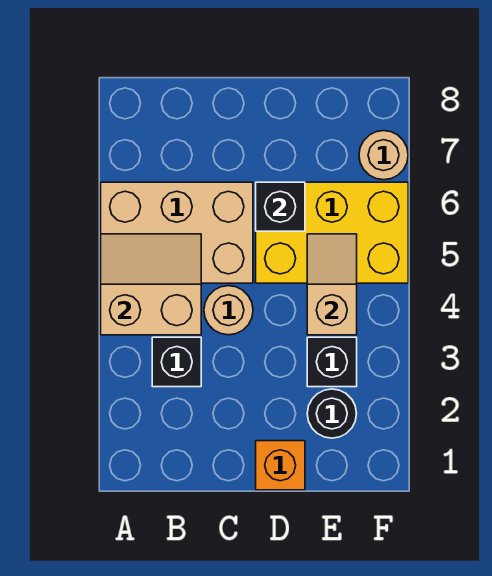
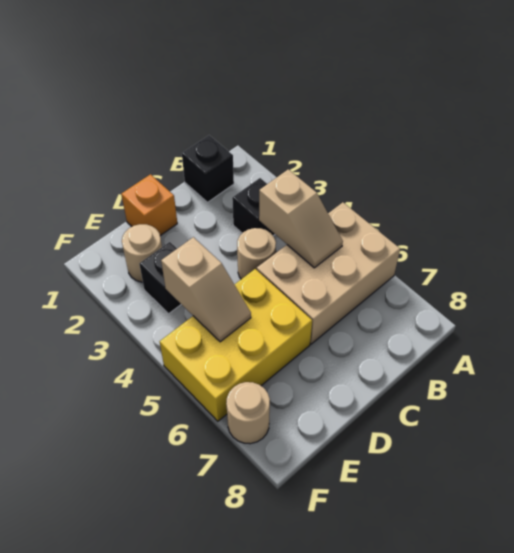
tan slope A4:B5 level 2 top 4 -> tan slope B4:B5 level 2 top 4
black brick D6 level 2 -> black brick B1 level 1
black round brick E2 level 1 -> tan round brick E2 level 1

